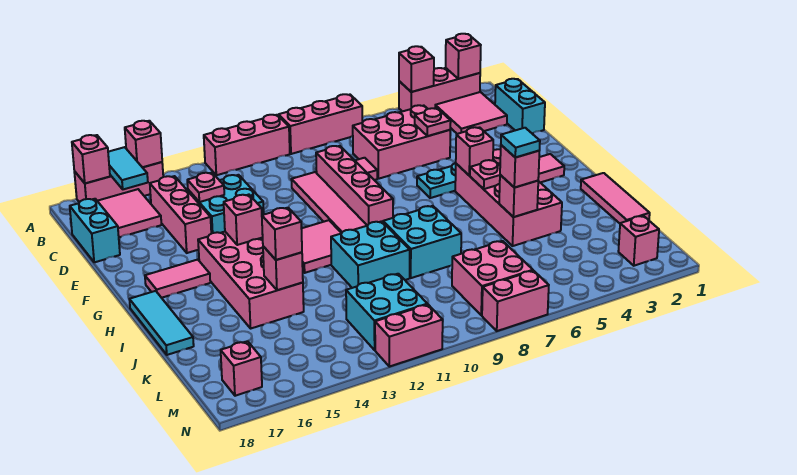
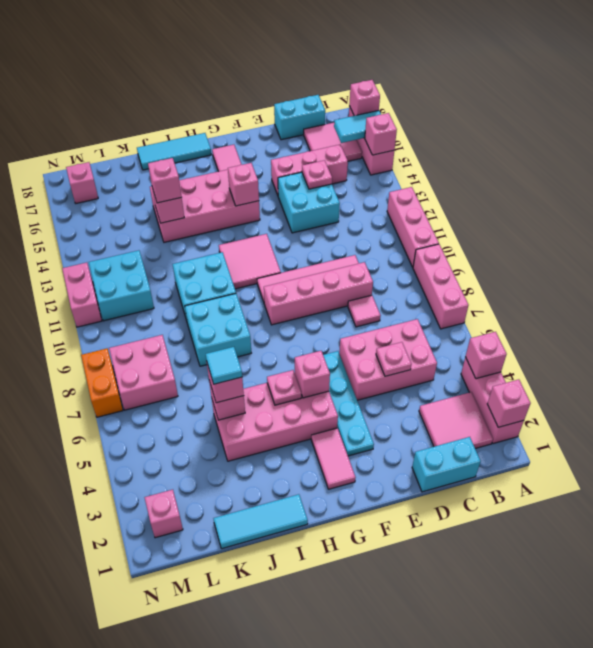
pink brick C5:D7 level 1 -> pink brick C5:E6 level 1
pink tile I1:K1 level 1 -> cyan tile I1:K1 level 1
pink brick N7:N8 level 1 -> orange brick N7:N8 level 1

